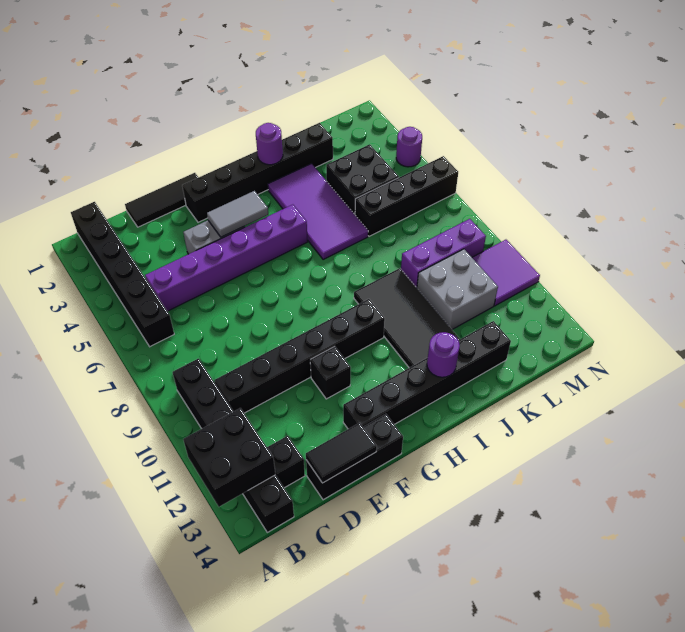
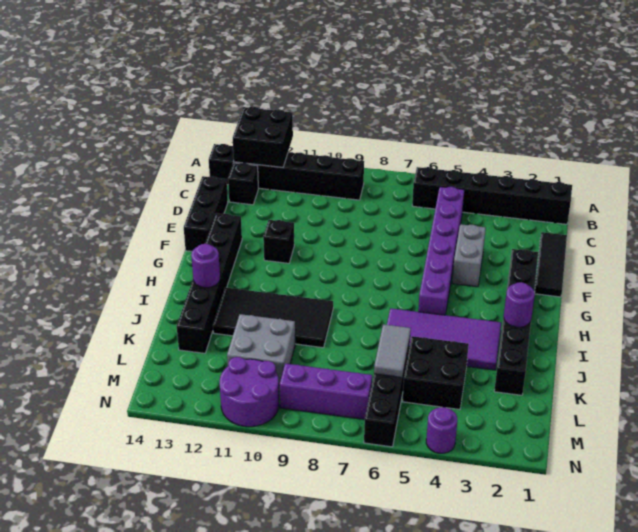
black brick C10:H10 level 1 -> none
black tile D14:E14 level 2 -> none
grey tile F4:G4 level 2 -> grey tile K6:L6 level 2
purple brick K9:M9 level 1 -> purple brick M7:M9 level 1
purple tile M10:N11 level 1 -> purple round brick M10:N11 level 1

